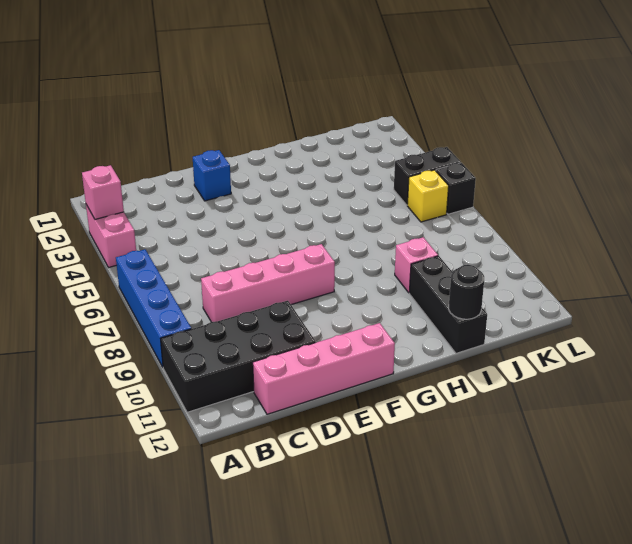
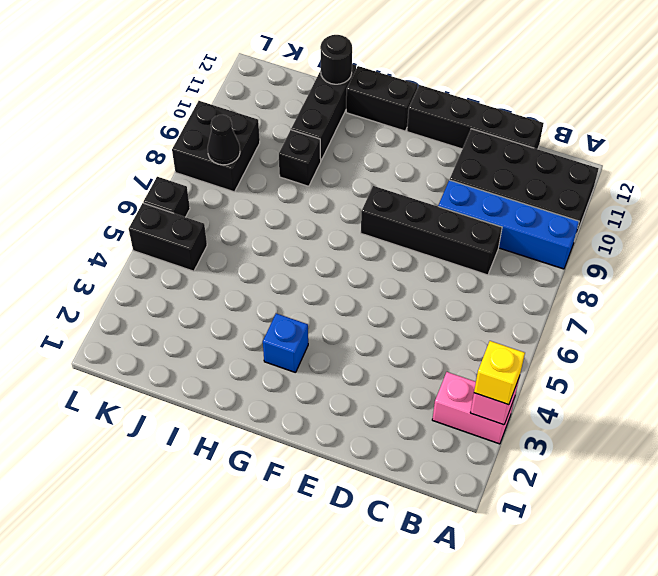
pink brick A3:A4 level 1 -> pink brick A3:B3 level 1
blue brick A6:A9 level 1 -> blue brick A9:D9 level 1
pink brick C8:F8 level 1 -> black brick C8:F8 level 1
pink brick C12:F12 level 1 -> black brick C12:F12 level 1
blue brick E2 level 1 -> blue brick G3 level 1
none -> black brick G12:H12 level 1
pink brick I9 level 1 -> black brick I9 level 1
yellow brick K6 level 1 -> yellow brick A3 level 3
none -> black brick K8:L9 level 1
none -> black cone K8 level 2

